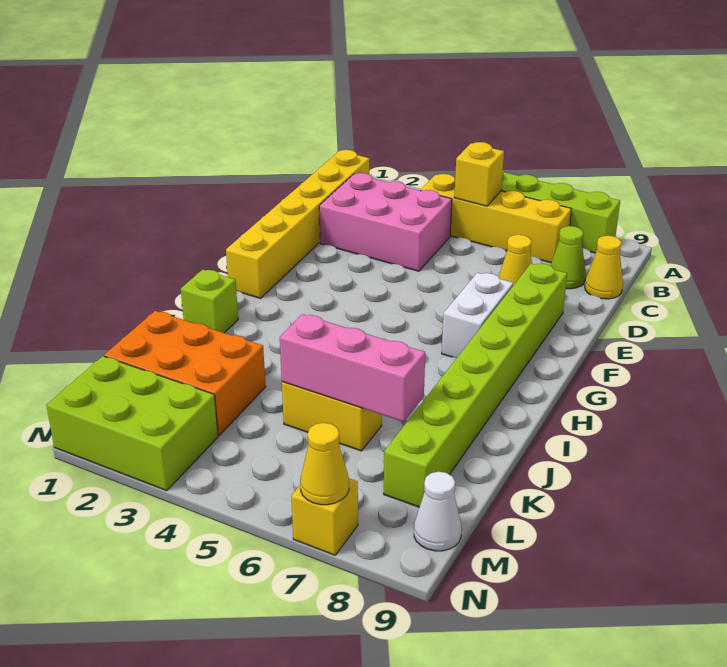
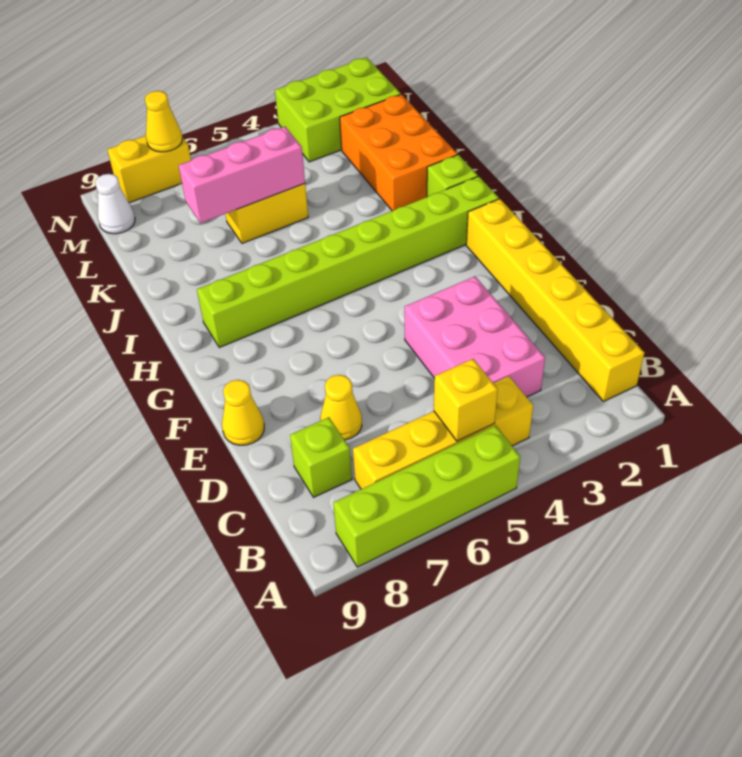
pink brick C2:D4 level 1 -> pink brick C3:E4 level 1
lime cone C8 level 1 -> lime brick C8 level 1
yellow cone C9 level 1 -> yellow cone E9 level 1
lime brick E8:L8 level 1 -> lime brick H1:H8 level 1
white brick F7:G7 level 1 -> none
orange brick K1:L3 level 1 -> orange brick J1:L2 level 1
yellow brick N7 level 1 -> yellow brick N7:N8 level 1

